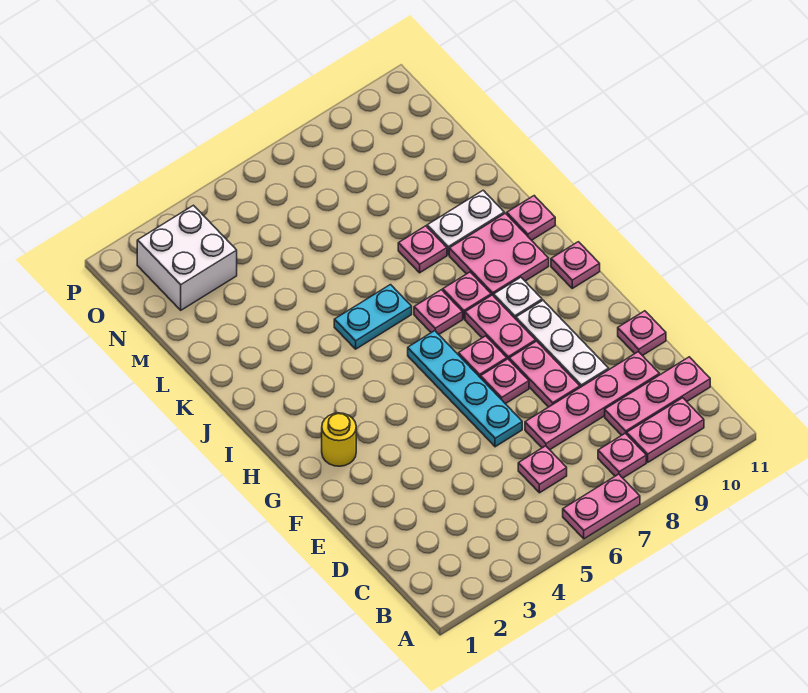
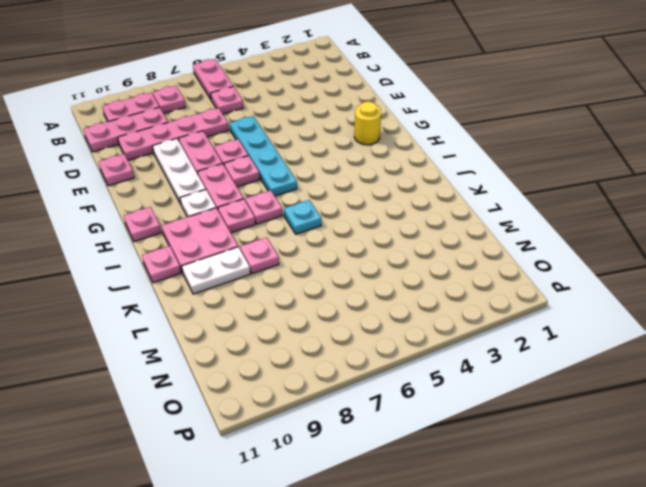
pink plate A6:A7 level 1 -> pink plate A6:B6 level 1
cyan plate J5:J6 level 1 -> cyan plate J6 level 1
white brick N2:O3 level 1 -> none

